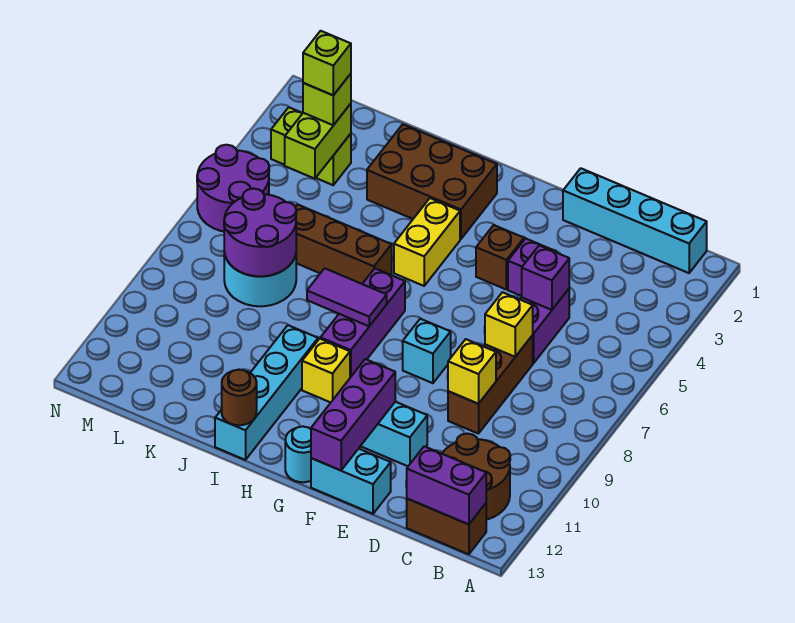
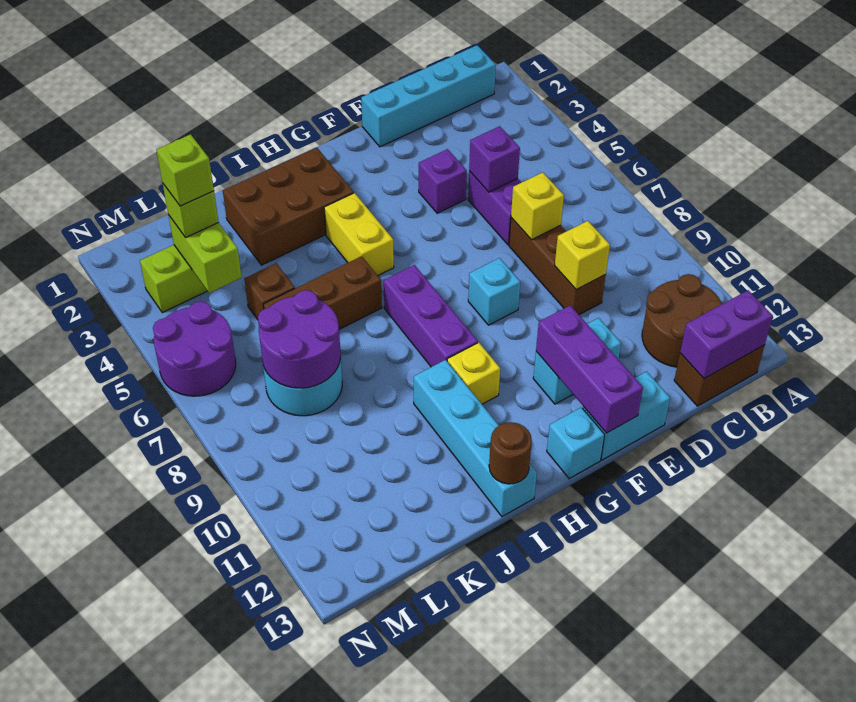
brown brick F4 level 1 -> brown brick K5 level 1
cyan round brick G13 level 1 -> cyan brick G13 level 1
purple tile H8:I8 level 2 -> none

